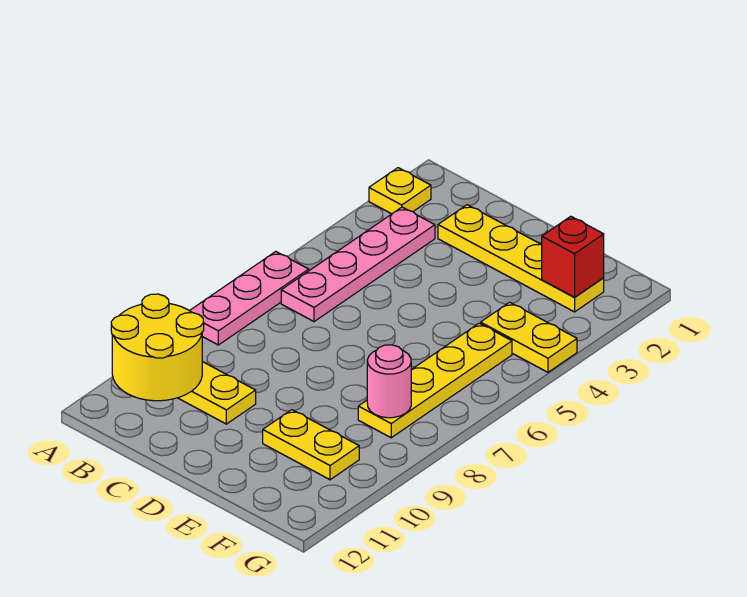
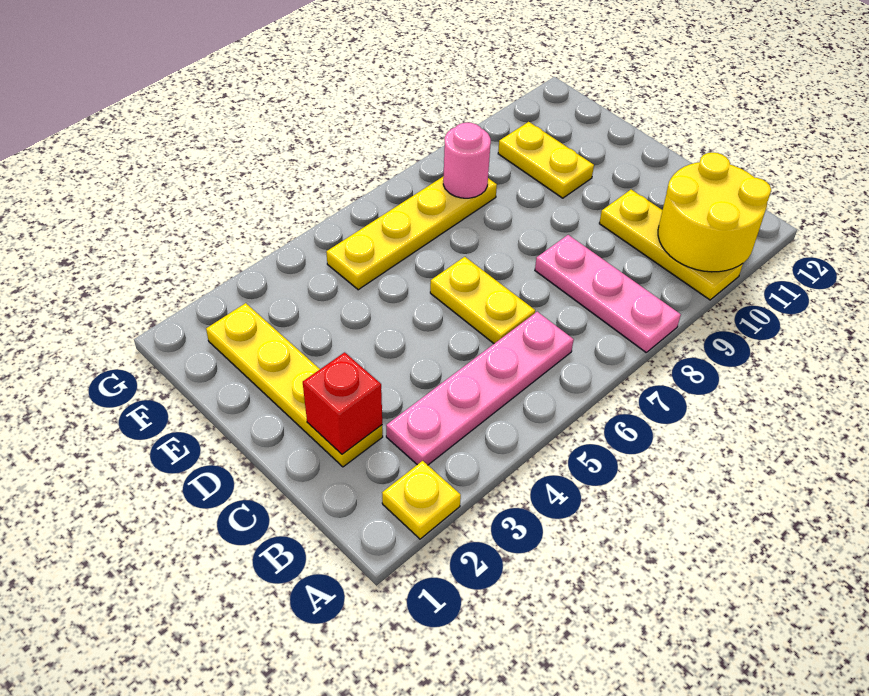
pink plate A6:A8 level 1 -> pink plate A8:C8 level 1
red brick F2 level 2 -> red brick C2 level 2
yellow plate F4:G4 level 1 -> yellow plate C6:D6 level 1

